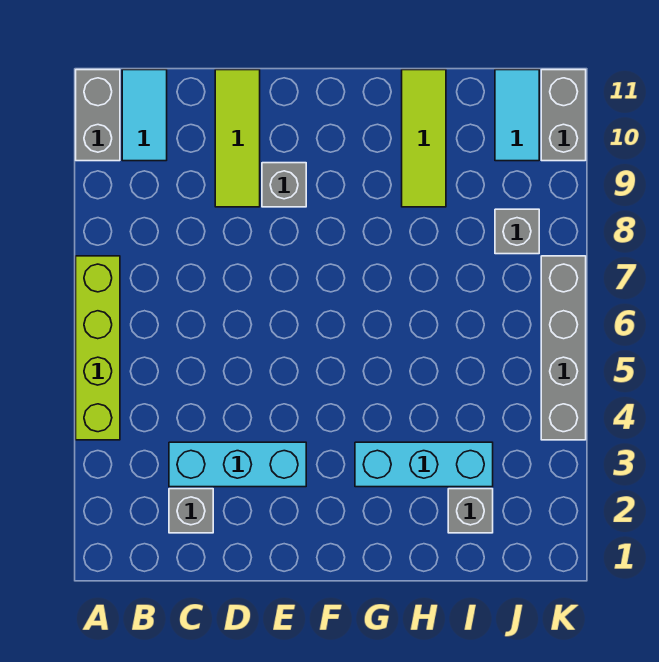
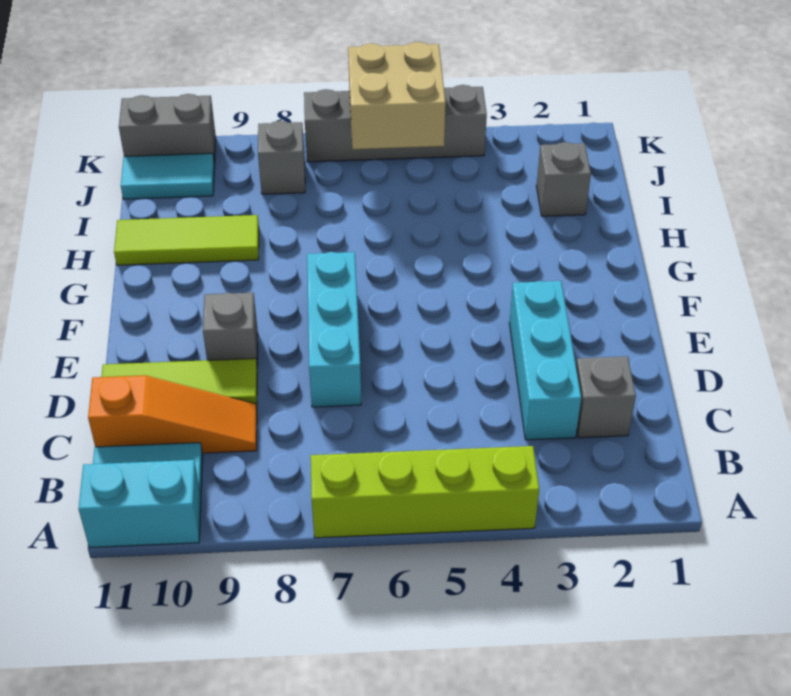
grey brick A10:A11 level 1 -> cyan brick A10:A11 level 1
none -> orange slope C9:C11 level 1 top 11
cyan brick G3:I3 level 1 -> cyan brick D7:F7 level 1
none -> tan brick J5:K6 level 2

